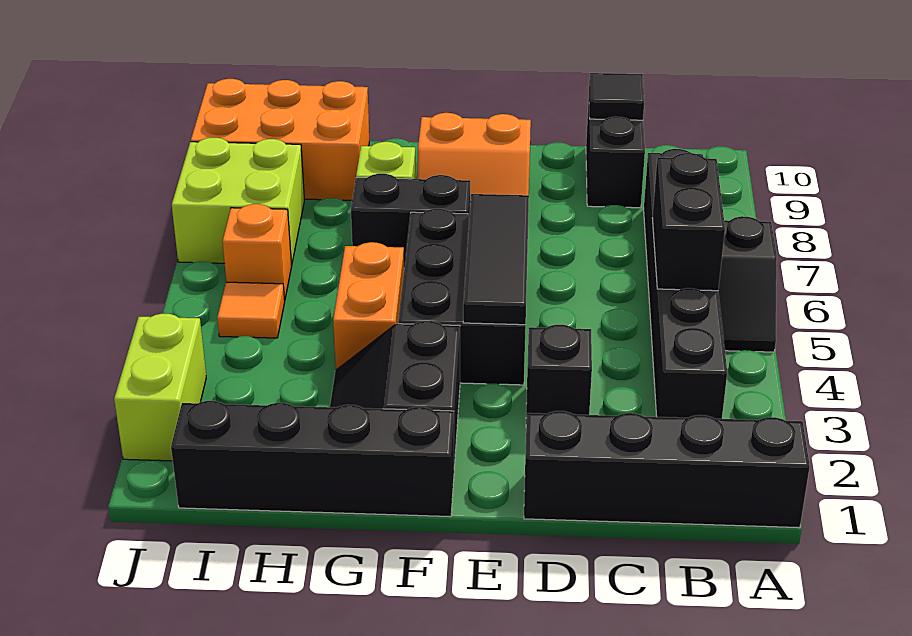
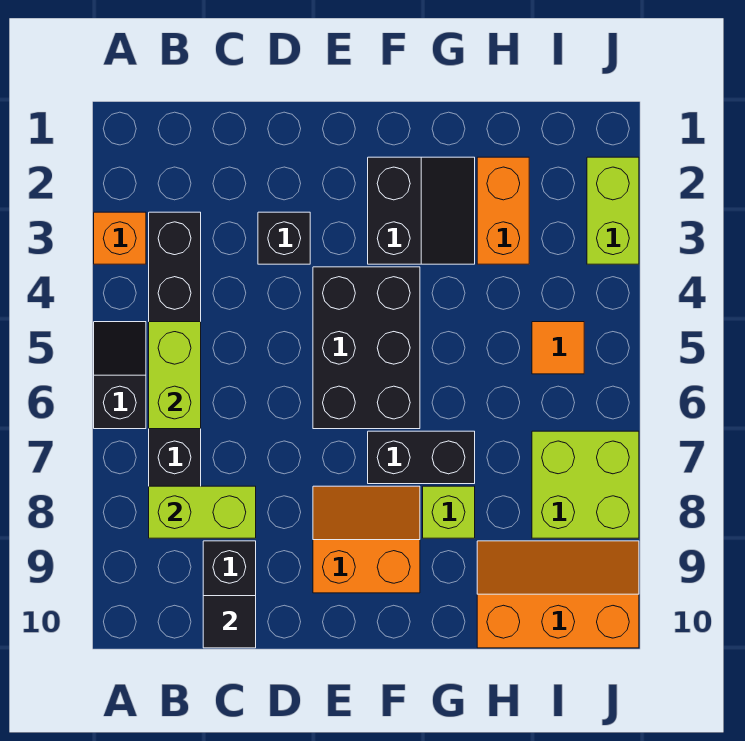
black brick A1:D1 level 1 -> none
black brick B5:B6 level 2 -> lime brick B5:B6 level 2
none -> lime brick B8:C8 level 2
black tile E4:E6 level 2 -> none
black brick F1:I1 level 1 -> none
orange brick G4:G5 level 1 -> orange brick H2:H3 level 1
orange brick H9:J10 level 1 -> orange slope H9:J10 level 1 top 10
orange brick I6 level 1 -> orange brick A3 level 1

